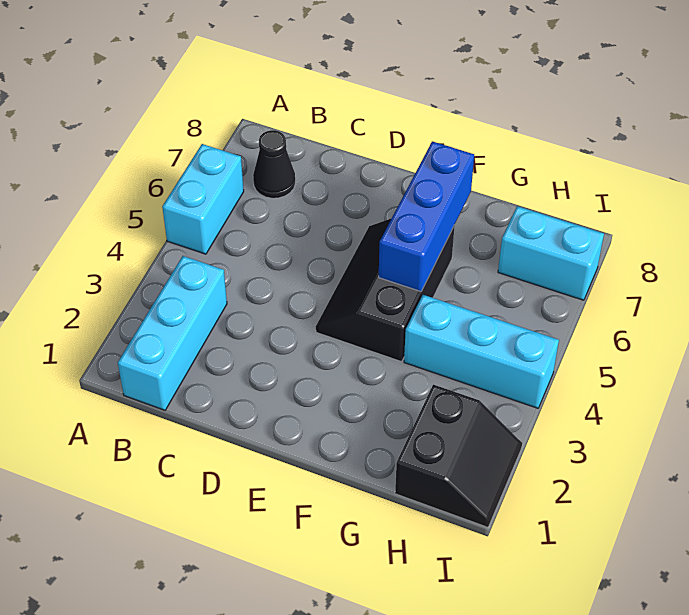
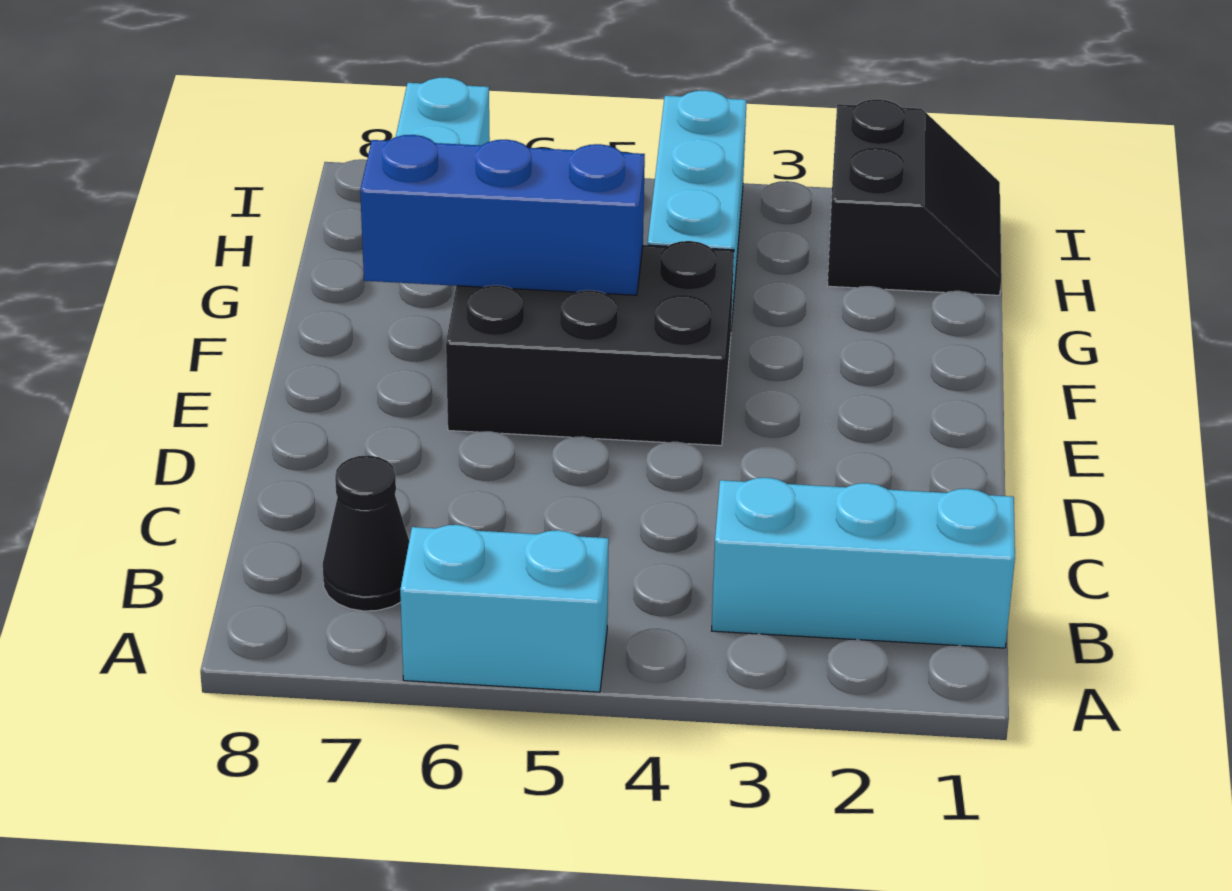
black slope E4:F6 level 1 top F -> black brick E4:F6 level 1
black slope H1:I2 level 1 top H -> black slope H1:I2 level 1 top 2

